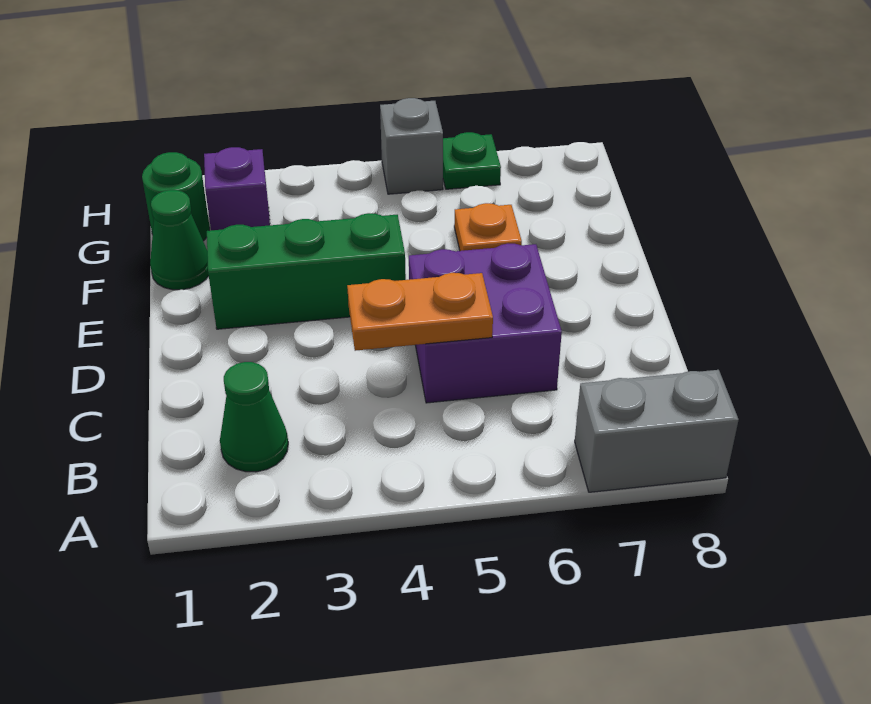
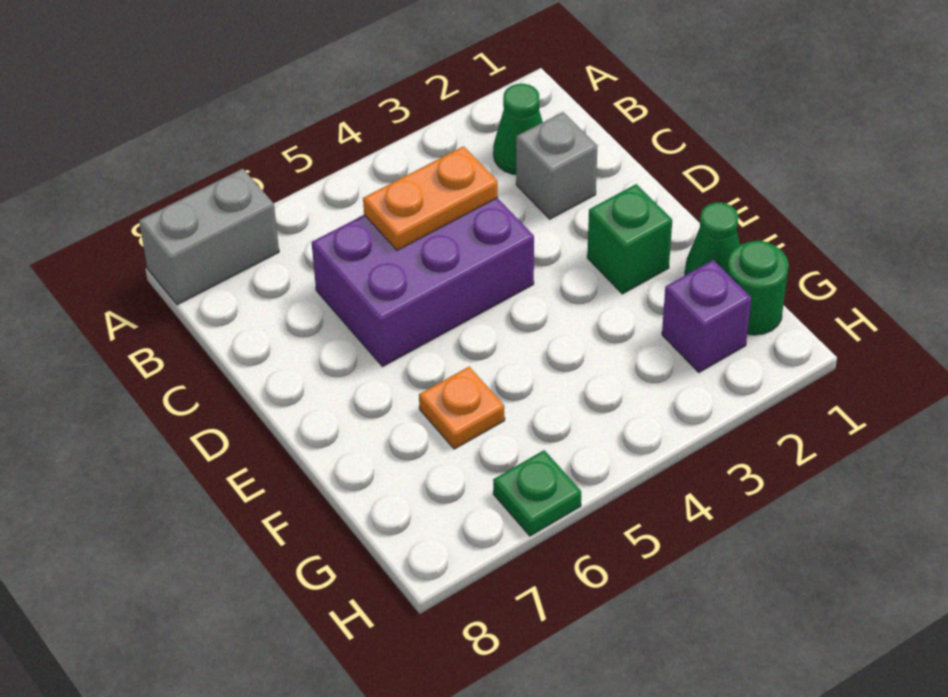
purple brick C5:D6 level 1 -> purple brick C4:D6 level 1
green brick E2:E4 level 1 -> green brick E2 level 1
grey brick H5 level 1 -> grey brick C2 level 1

